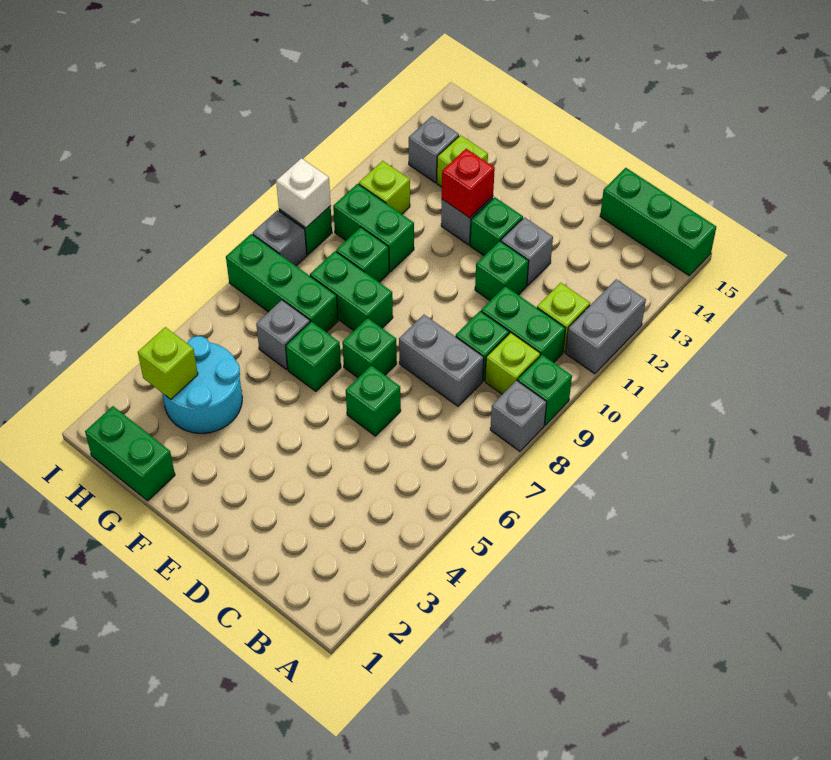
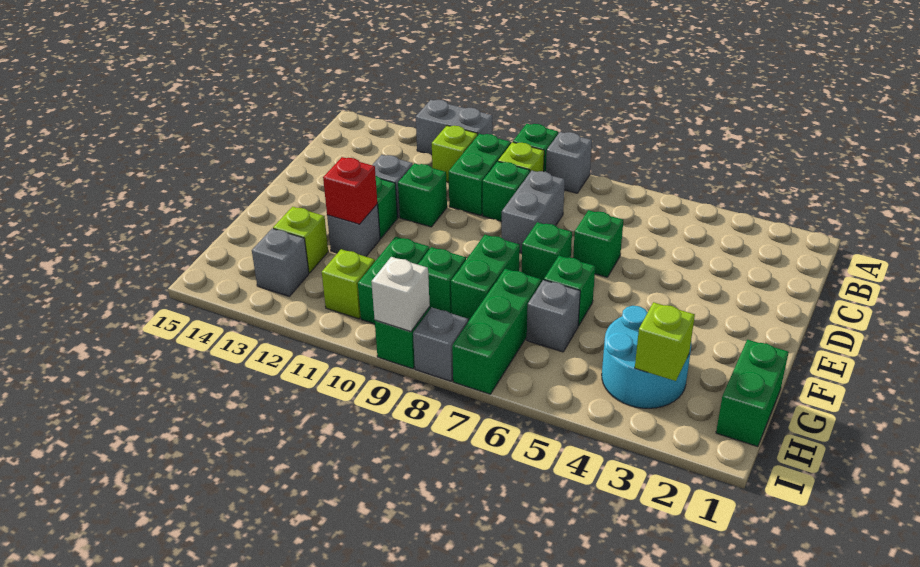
green brick A15:C15 level 1 -> none

